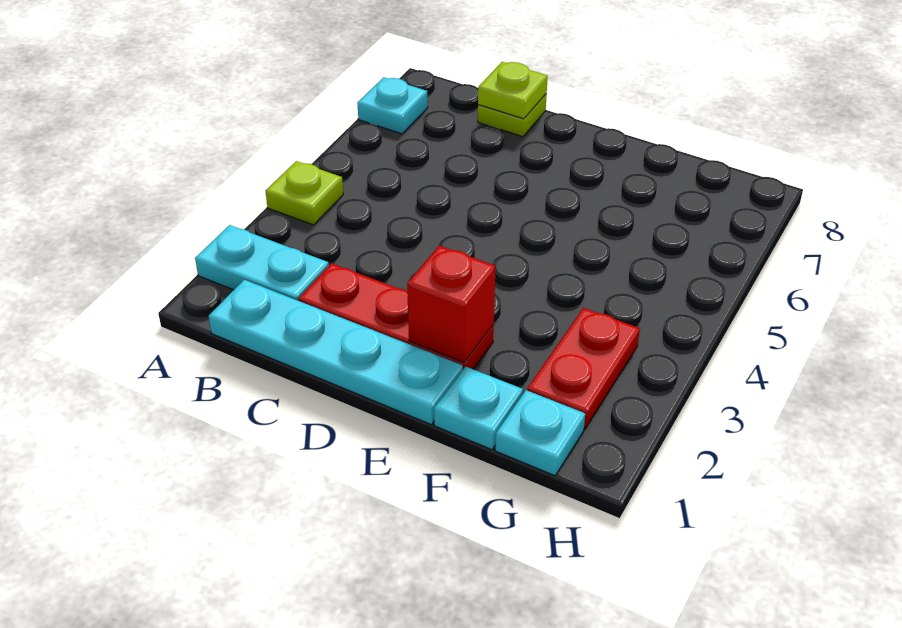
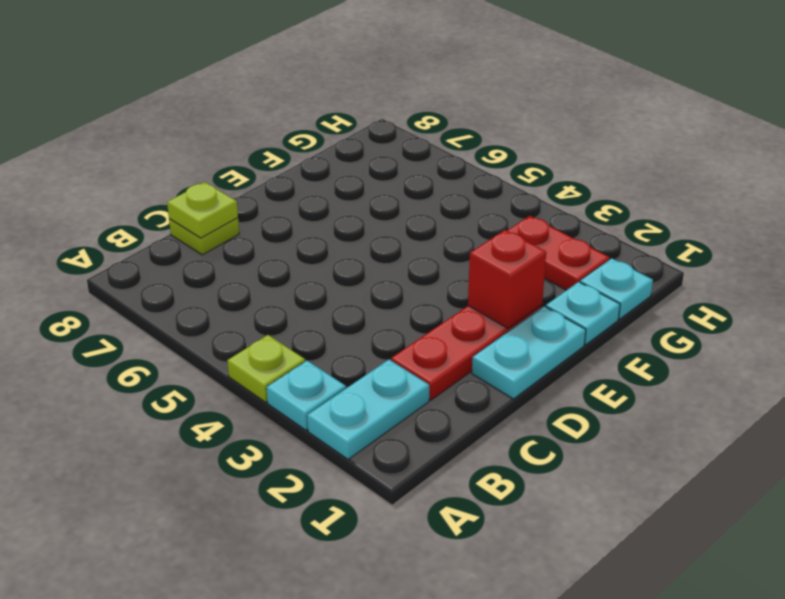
cyan plate A7 level 1 -> cyan plate A3 level 1
cyan plate B1:E1 level 1 -> cyan plate D1:E1 level 1

